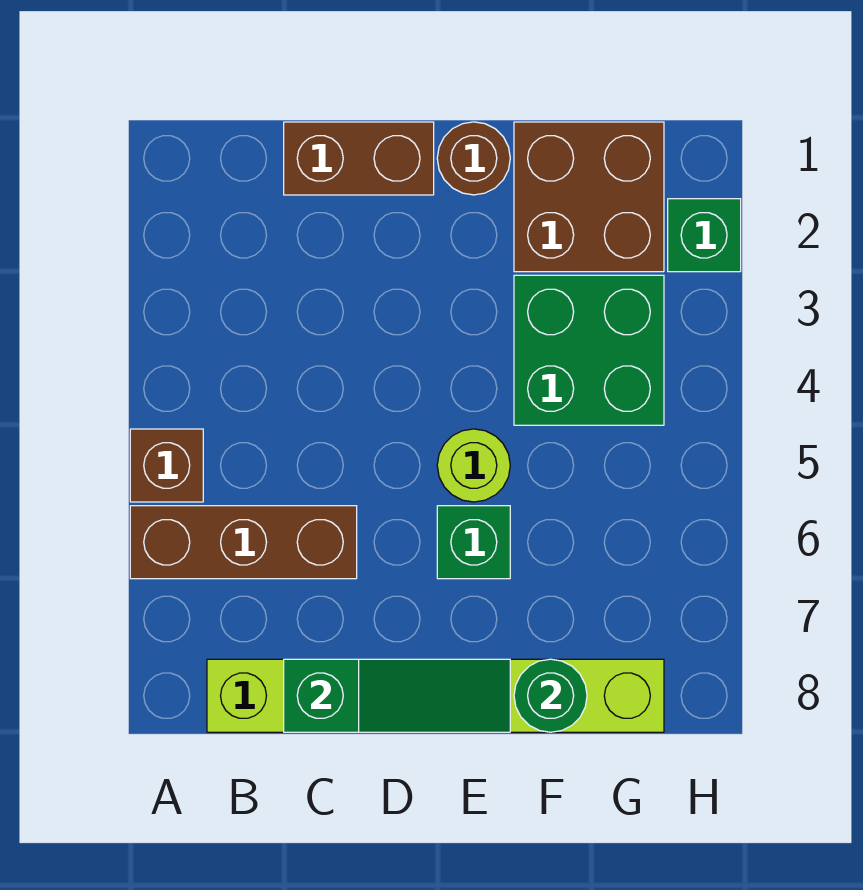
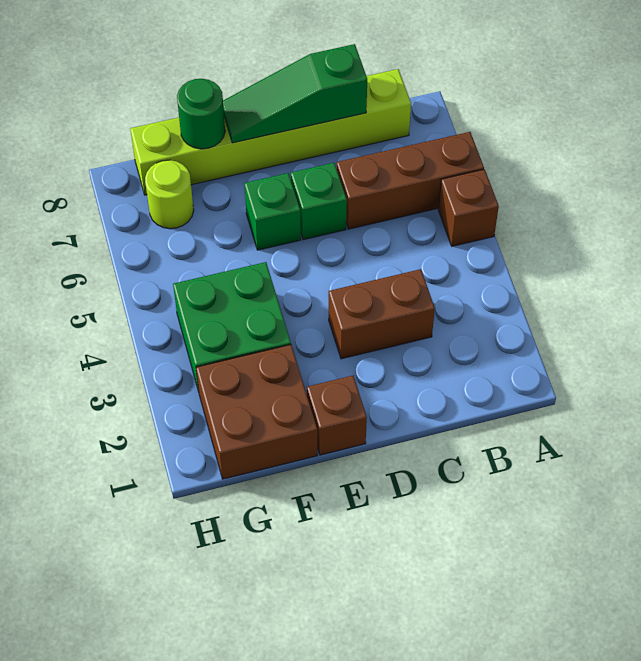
brown brick C1:D1 level 1 -> brown brick C3:D3 level 1
brown round brick E1 level 1 -> brown brick E1 level 1
lime round brick E5 level 1 -> lime round brick G7 level 1
green brick H2 level 1 -> green brick D6 level 1

